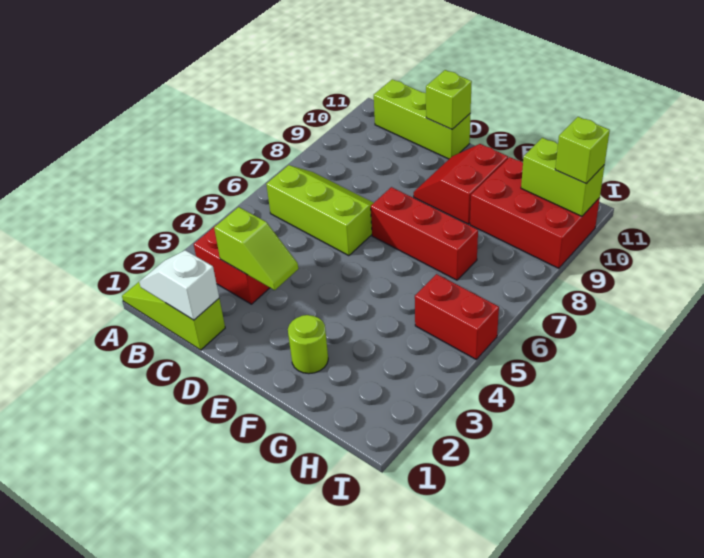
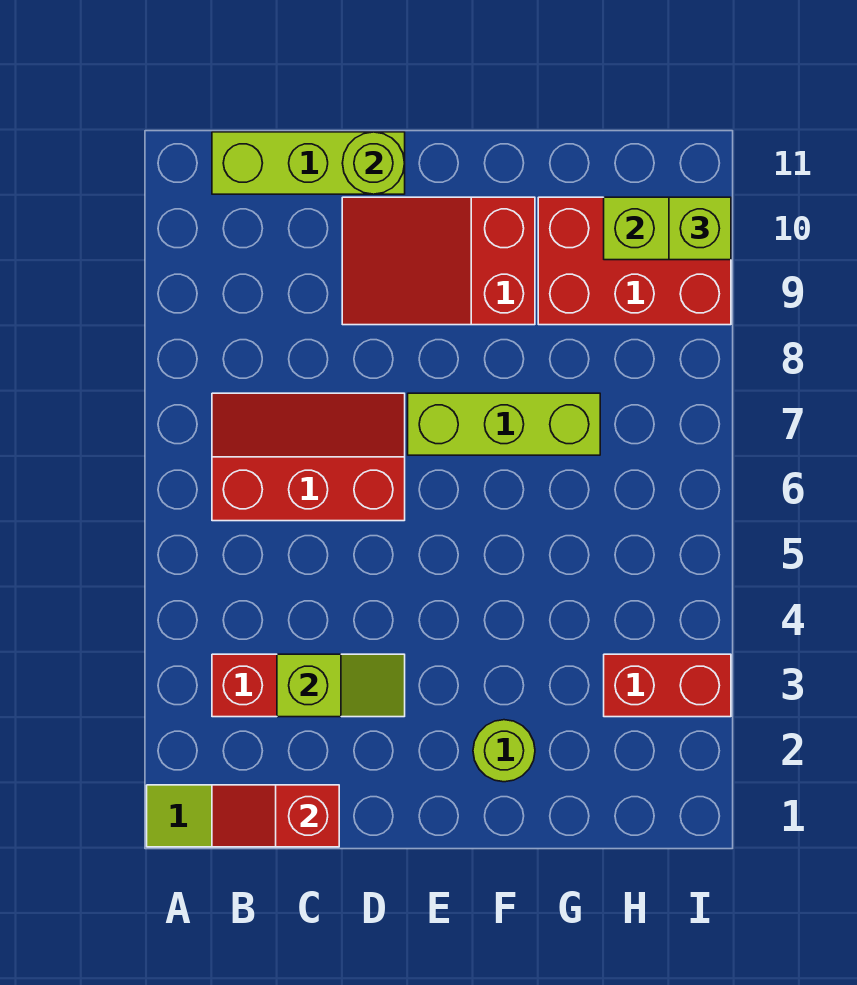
white slope B1:C1 level 2 top C -> red slope B1:C1 level 2 top C
lime slope B6:D7 level 1 top 6 -> red slope B6:D7 level 1 top 6
lime brick D11 level 2 -> lime round brick D11 level 2
red brick E7:G7 level 1 -> lime brick E7:G7 level 1
red slope E9:F10 level 1 top F -> red slope D9:F10 level 1 top F
red brick H5:I5 level 1 -> red brick H3:I3 level 1

